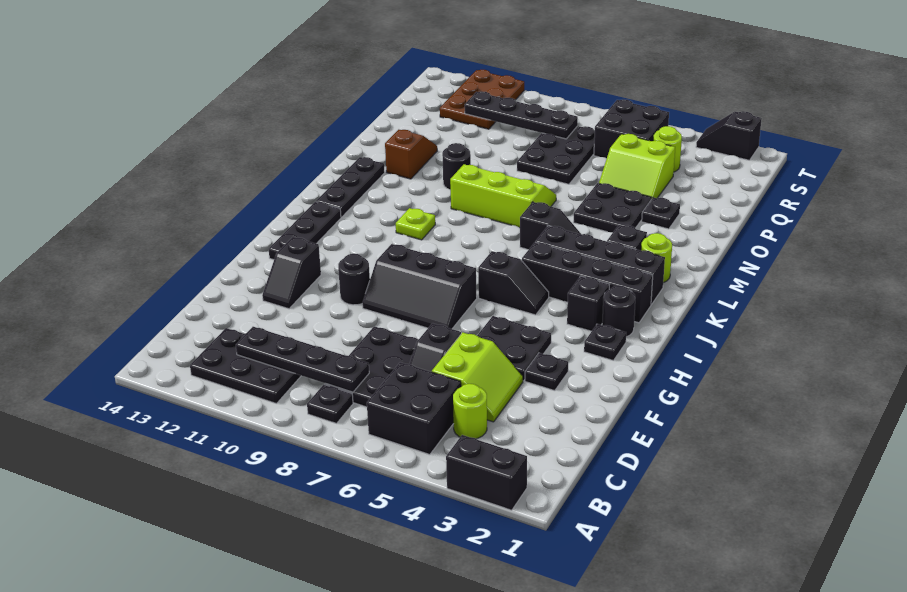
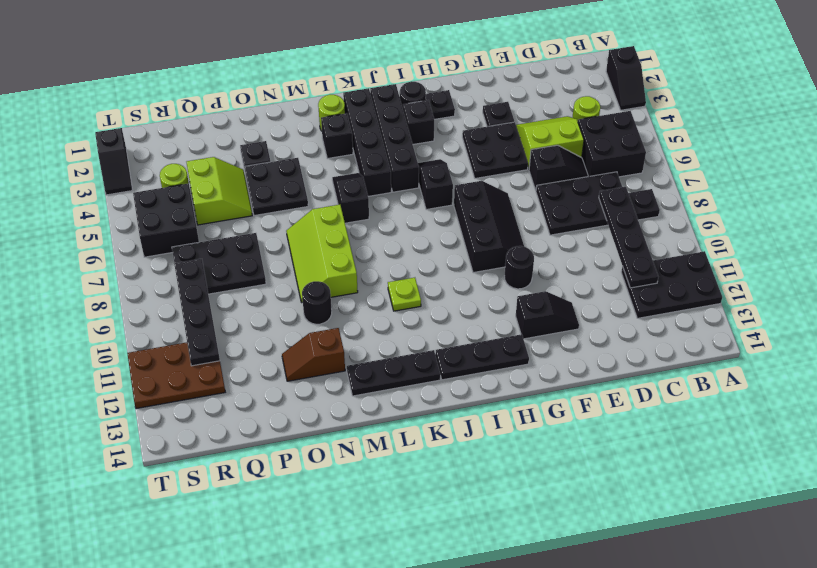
black brick A2:A3 level 1 -> black slope A2:A3 level 1 top 2
black plate B10:C12 level 1 -> black plate A11:C12 level 1

